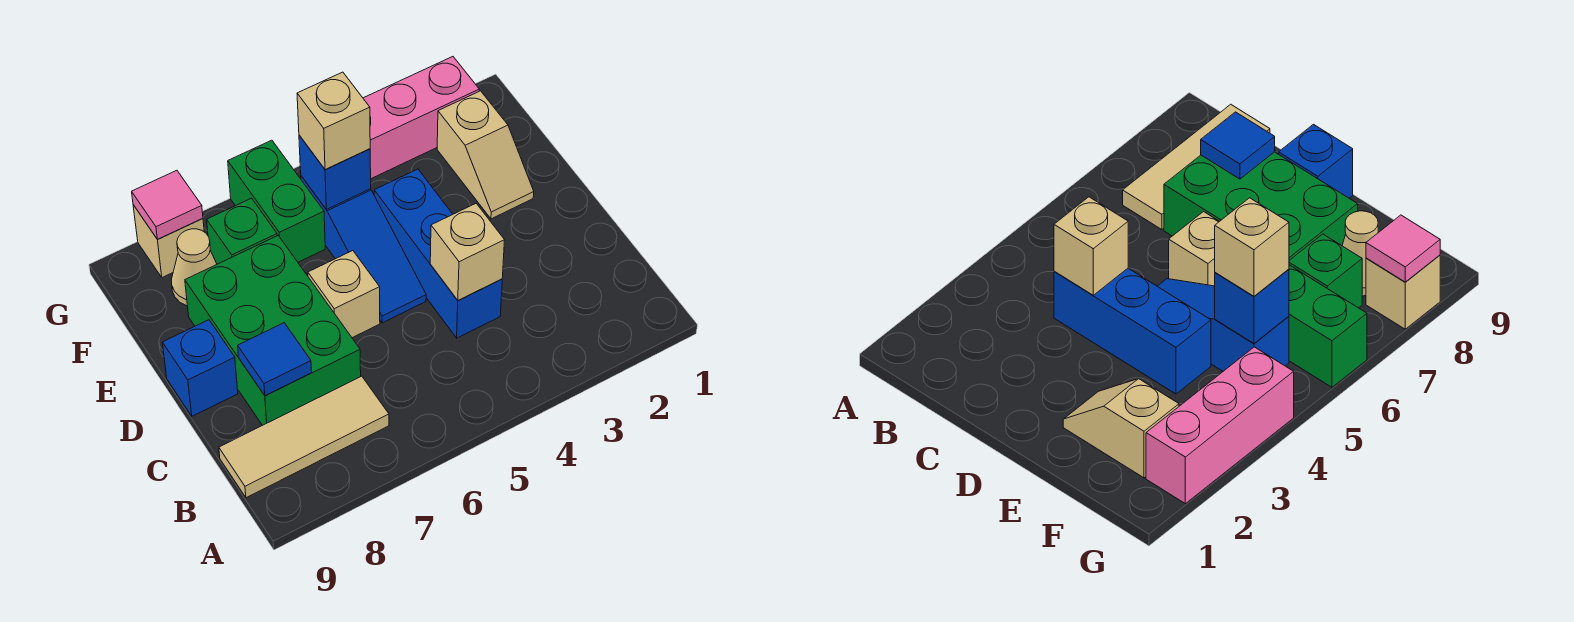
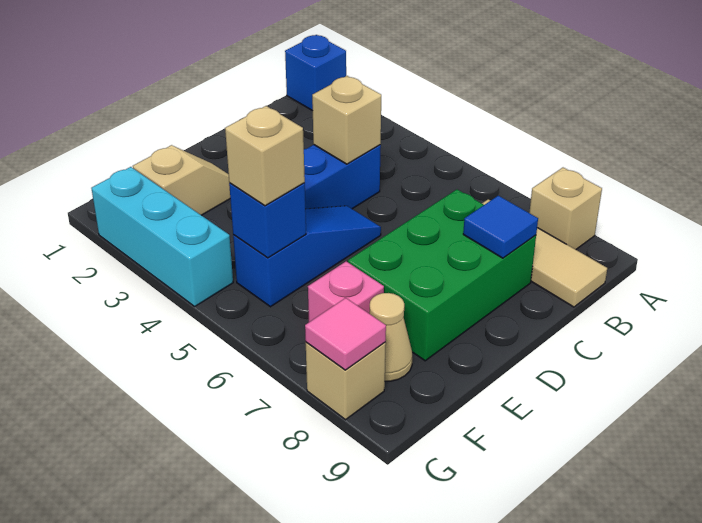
tan brick D6 level 1 -> tan brick A8 level 1
blue brick D9 level 1 -> blue brick A1 level 1
green brick F6:G6 level 1 -> none
green brick F7 level 1 -> pink brick F7 level 1
pink brick G2:G4 level 1 -> cyan brick G2:G4 level 1

